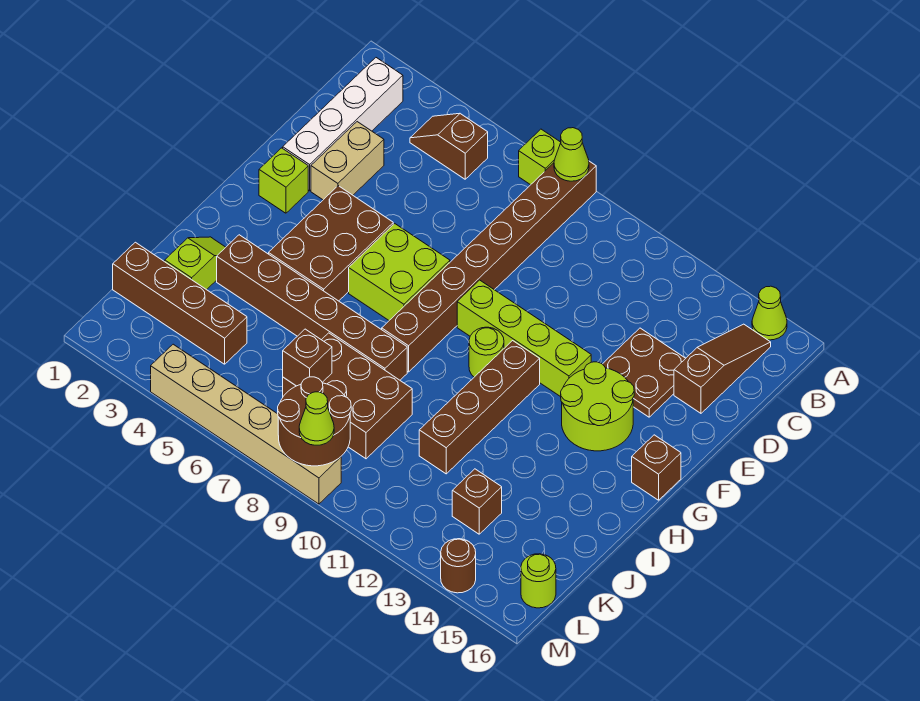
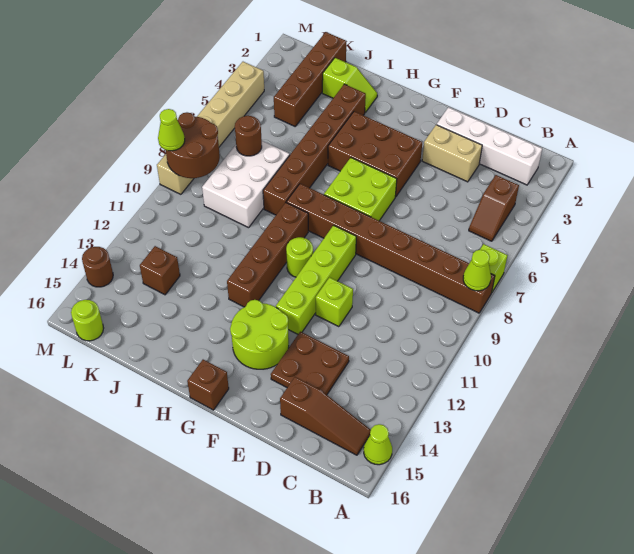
brown slope B4:B5 level 1 top 5 -> brown slope B4:B5 level 1 top 4
lime brick F2 level 1 -> lime brick E11 level 1
brown brick G11:J11 level 1 -> brown brick H9:H12 level 1
brown brick J7:K9 level 1 -> white brick J7:K9 level 1
brown brick K7 level 2 -> brown round brick K7 level 2

